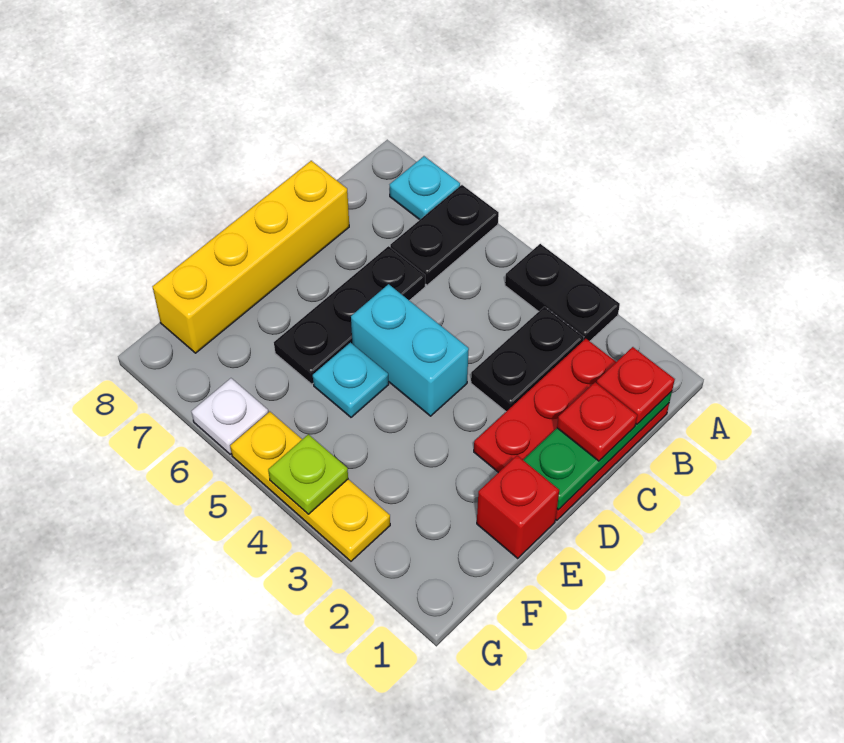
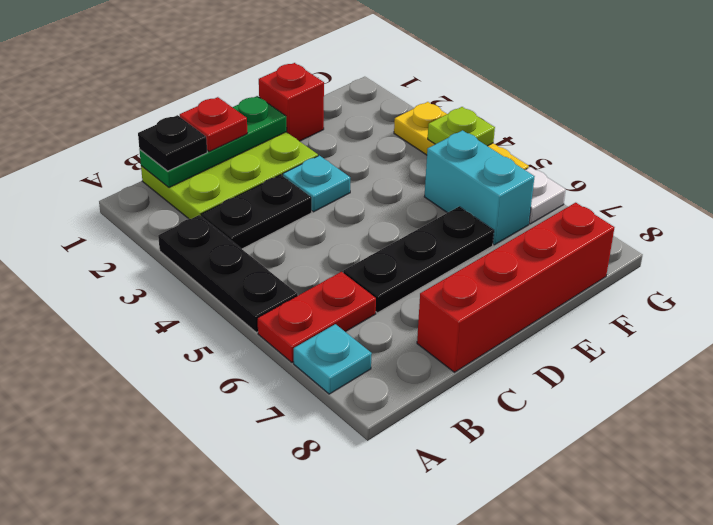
black plate A3:A4 level 1 -> black plate A3:A5 level 1
black plate A6:B6 level 1 -> red plate A6:B6 level 1
red plate B1:D2 level 1 -> lime plate B1:D2 level 1
red plate B1 level 3 -> black plate B1 level 3
yellow brick C8:F8 level 1 -> red brick C8:F8 level 1
cyan brick D4:D5 level 1 -> cyan brick F5:F6 level 1
cyan plate E5 level 1 -> cyan plate D3 level 1

